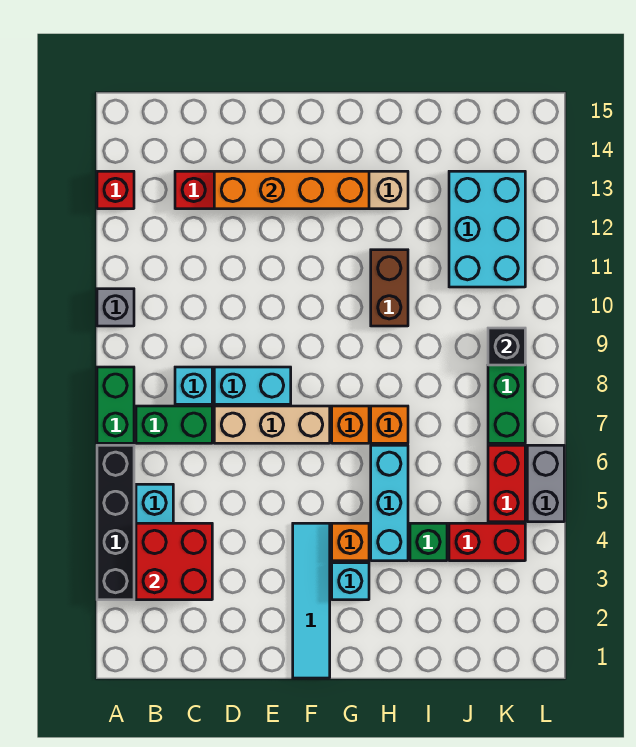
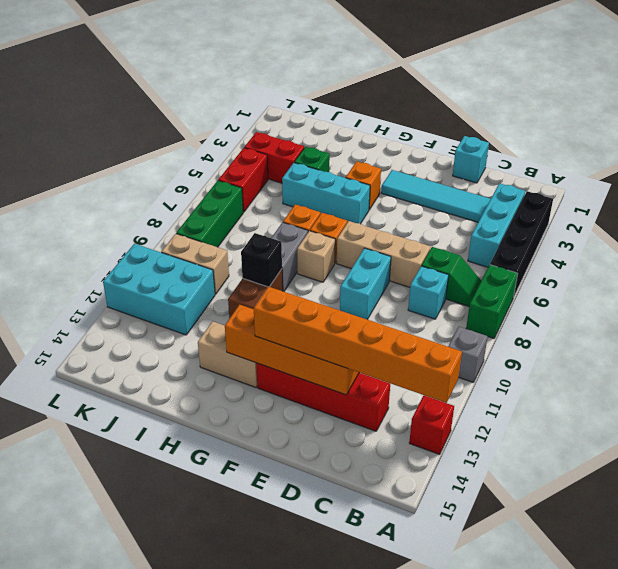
none -> orange brick A13:F13 level 3
red brick B3:C4 level 2 -> none
green brick B7:C7 level 1 -> green slope B7:C7 level 1 top C
cyan brick D8:E8 level 1 -> cyan brick E8:E9 level 1
cyan tile F1:F4 level 1 -> cyan tile C3:F3 level 1
cyan brick G3 level 1 -> cyan brick D1 level 1
none -> tan brick G8 level 1
cyan brick H4:H6 level 1 -> cyan brick G5:I5 level 1
none -> tan brick J10:K10 level 1
cyan brick J11:K13 level 1 -> cyan brick J11:L12 level 1
black brick K9 level 2 -> black brick H10 level 2
grey brick L5:L6 level 1 -> grey brick H8:H9 level 1

